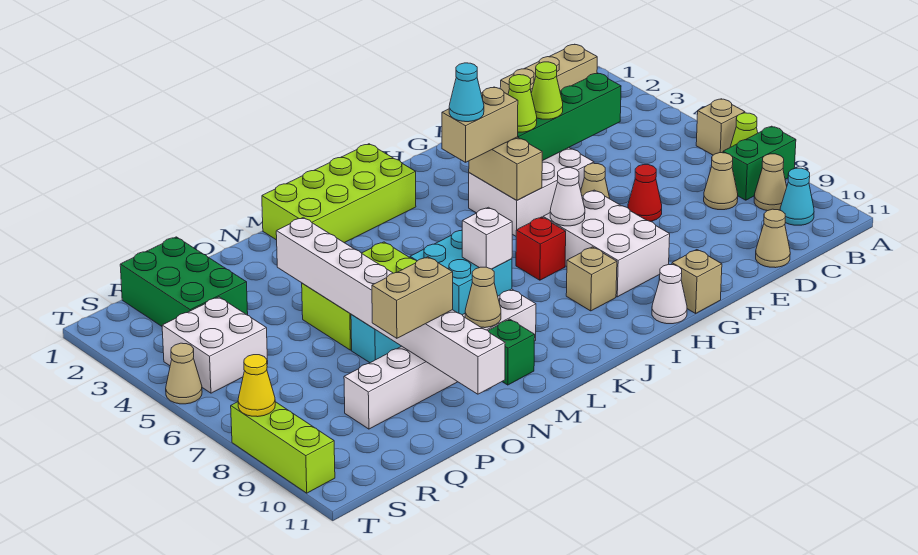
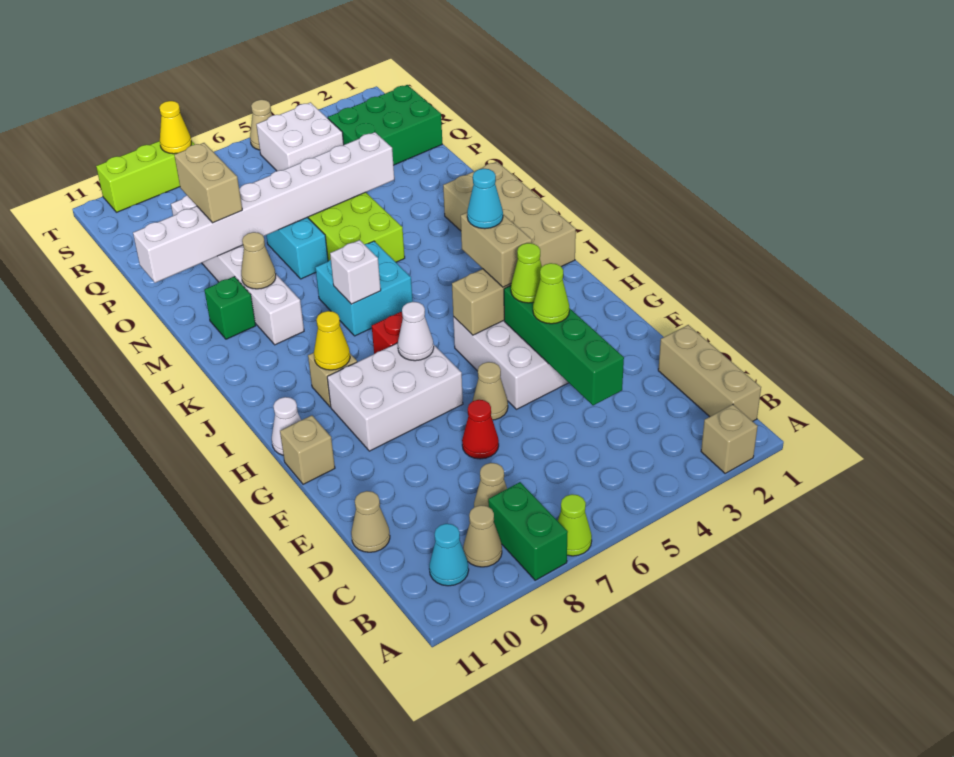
tan brick A6 level 1 -> tan brick A2 level 1
none -> yellow cone I9 level 2
lime brick J1:M2 level 1 -> tan brick J1:M2 level 1

